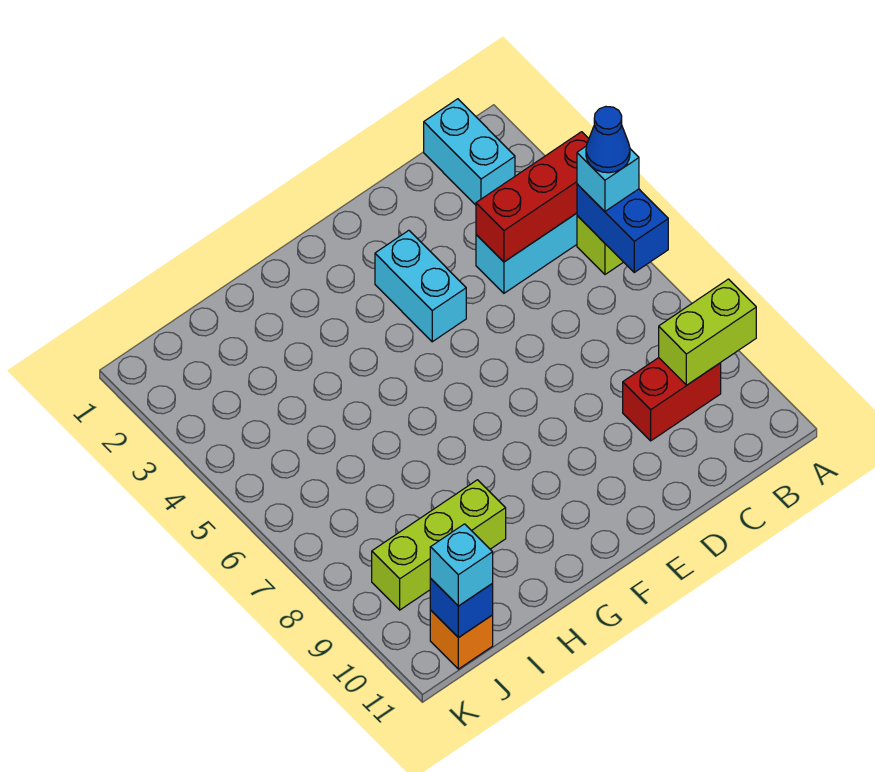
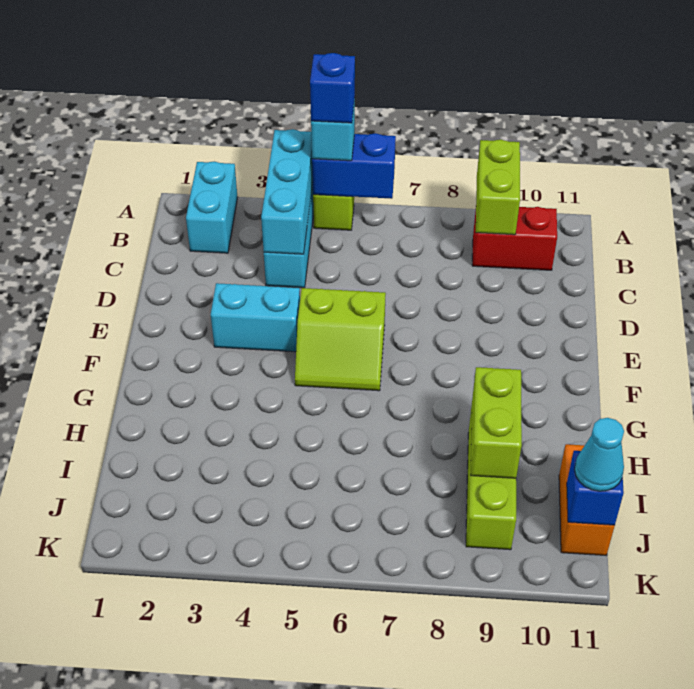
red brick A4:C4 level 2 -> cyan brick A4:C4 level 2
blue cone A5 level 4 -> blue brick A5 level 4
cyan brick B1:B2 level 1 -> cyan brick A2:B2 level 1
red brick B9:C9 level 1 -> red brick B9:B10 level 1
none -> lime slope E5:F6 level 1 top E
none -> lime brick H9:I9 level 2
orange brick J11 level 1 -> orange brick I11:J11 level 1
cyan brick J11 level 3 -> cyan cone J11 level 3

